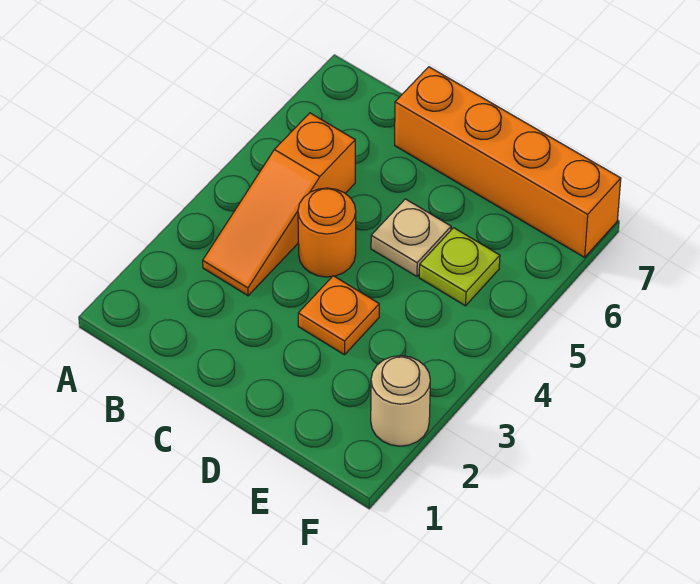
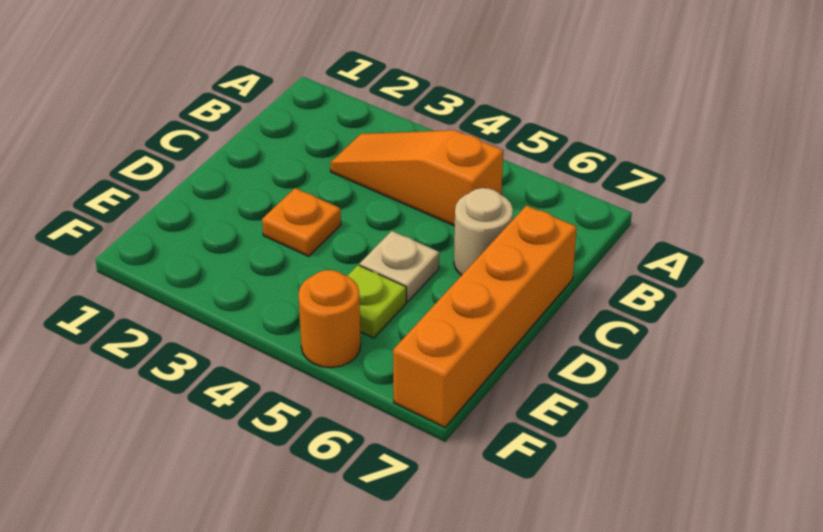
orange round brick C4 level 1 -> orange round brick F5 level 1
tan round brick F2 level 1 -> tan round brick C6 level 1

